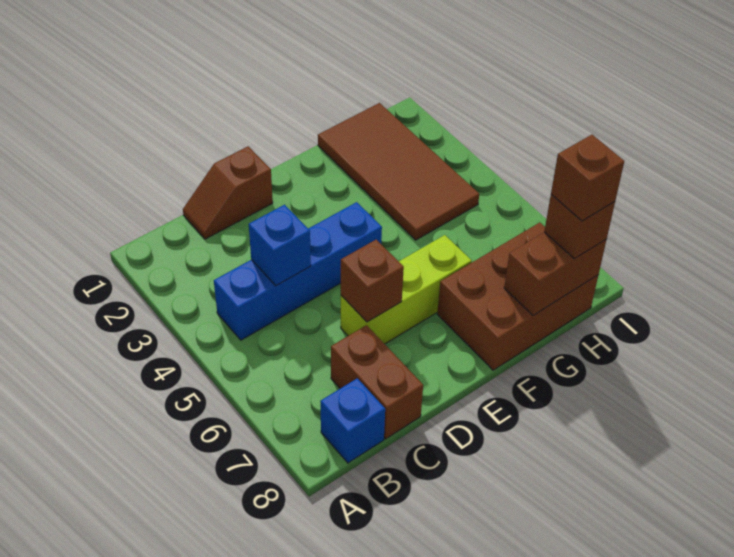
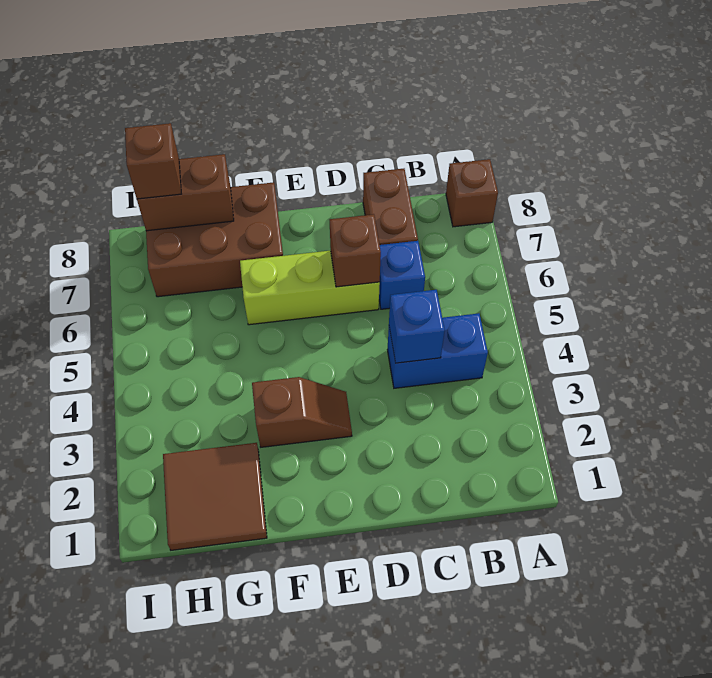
blue brick B4:E4 level 1 -> blue brick B4:C4 level 1
blue brick B8 level 1 -> blue brick C6 level 1
brown slope C1:D1 level 1 top D -> brown slope E3:F3 level 1 top F
brown tile G1:H4 level 1 -> brown tile G1:H2 level 1
brown brick H8 level 4 -> brown brick A8 level 1

